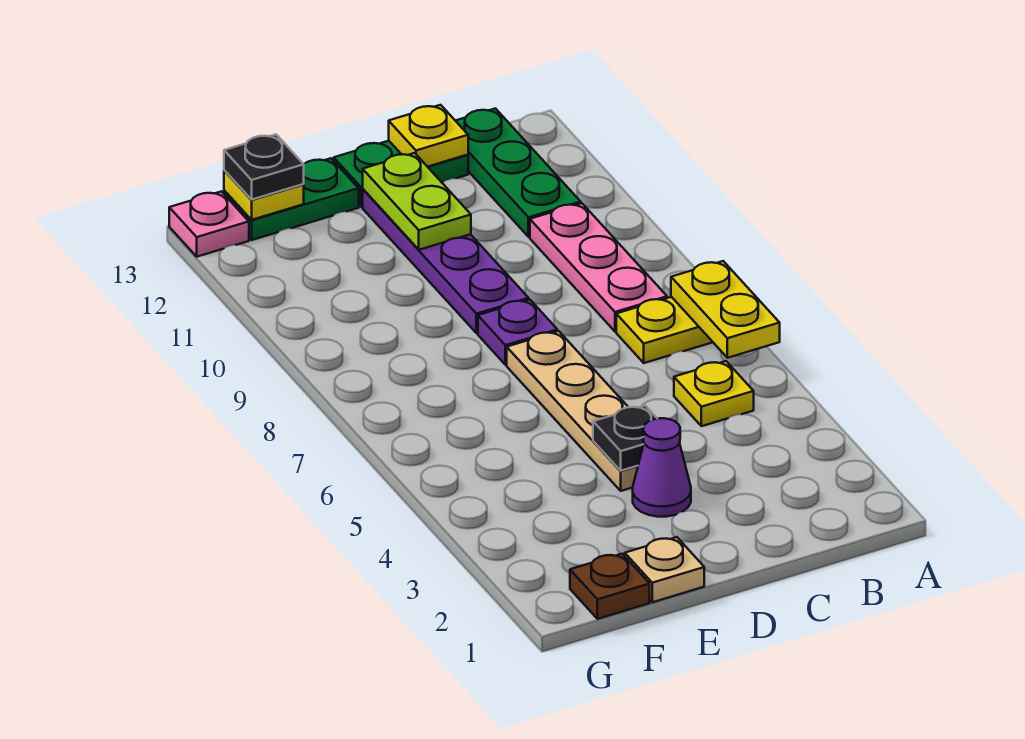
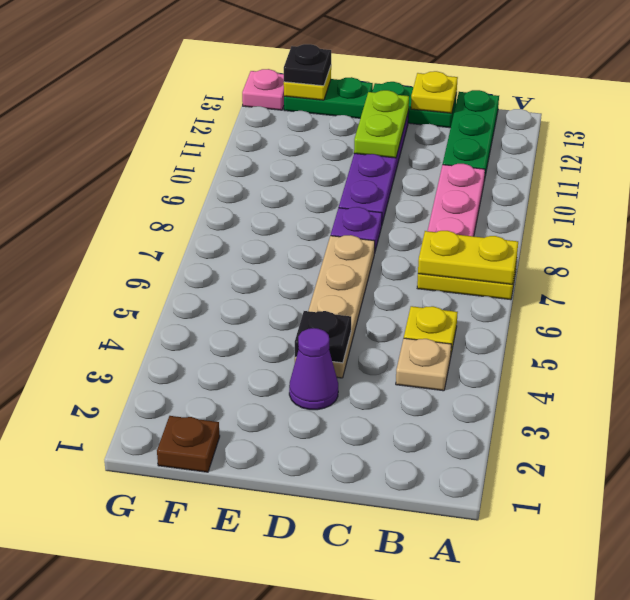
yellow plate A6:A7 level 2 -> yellow plate A7:B7 level 2
tan plate E1 level 1 -> tan plate B4 level 1

